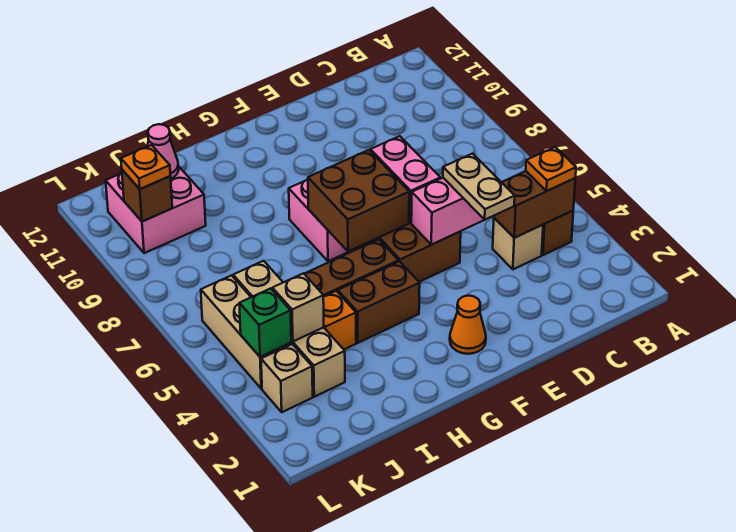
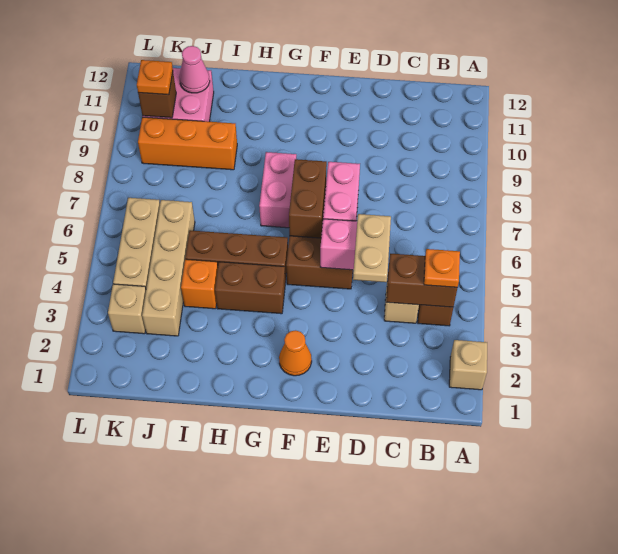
brown brick F6:G7 level 2 -> brown brick F6:F7 level 2
none -> orange brick I9:K9 level 1
tan brick J4 level 2 -> tan brick A2 level 1
green brick K4 level 2 -> none

